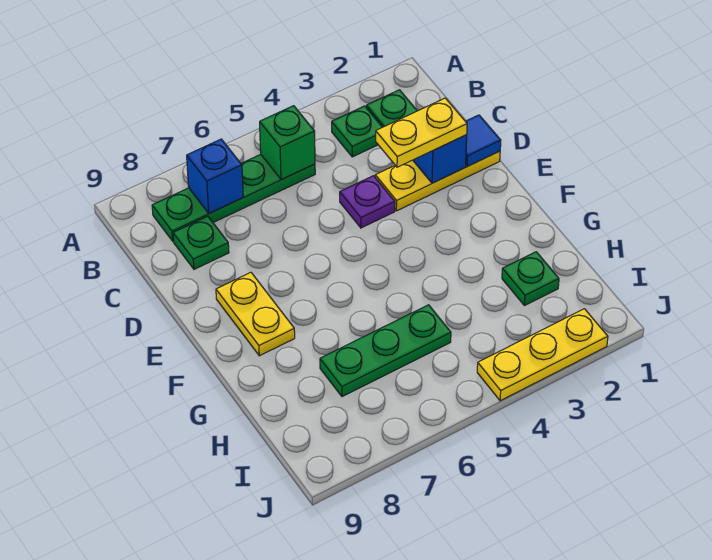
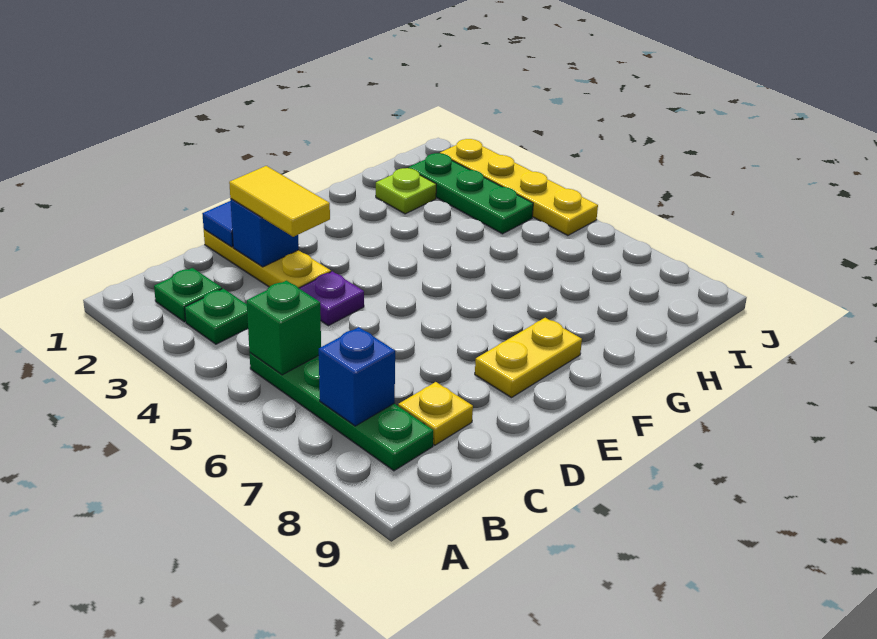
green plate C8 level 1 -> yellow plate C8 level 1
yellow plate D2:D3 level 3 -> yellow tile D2:D3 level 3
green plate H2 level 1 -> lime plate H2 level 1
green plate H5:H7 level 1 -> green plate I2:I4 level 1
yellow plate J2:J4 level 1 -> yellow plate J2:J5 level 1

